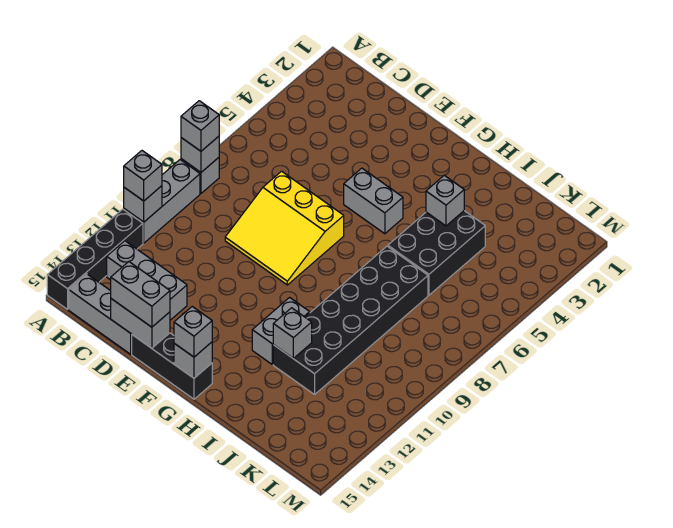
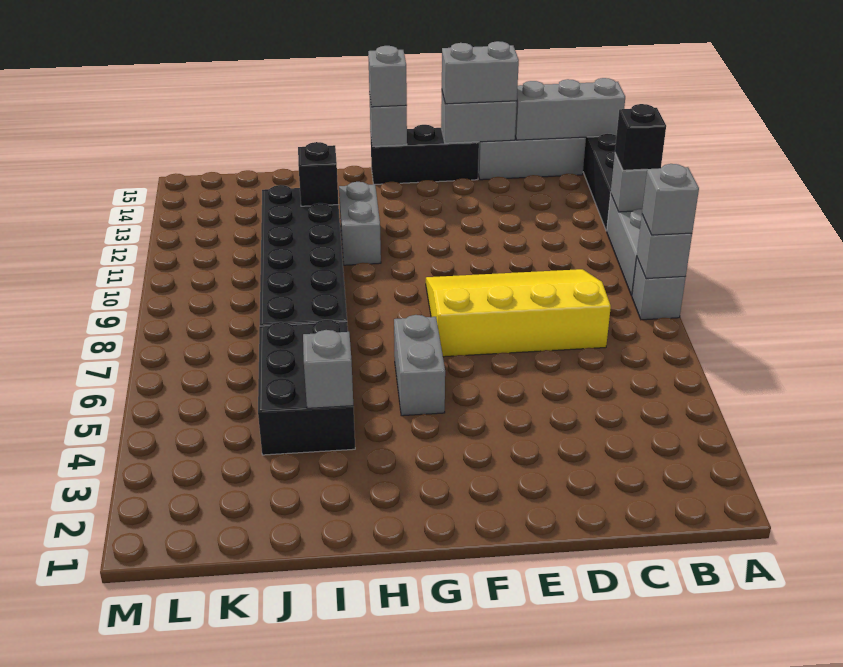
grey brick A11 level 3 -> black brick A11 level 3
grey brick B13:D13 level 1 -> grey brick A15:C15 level 2
yellow slope D7:F9 level 1 top 7 -> yellow slope C7:F9 level 1 top 7
grey brick F5:G5 level 1 -> grey brick G5:G6 level 1
grey brick I12 level 2 -> black brick I12 level 2

